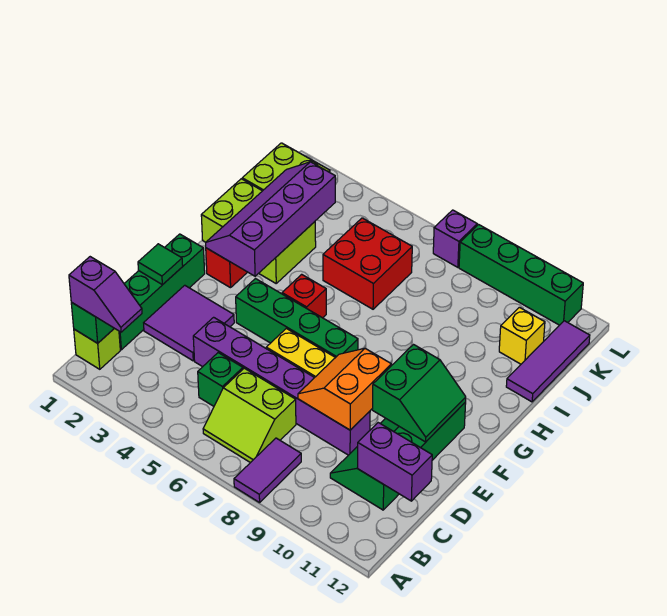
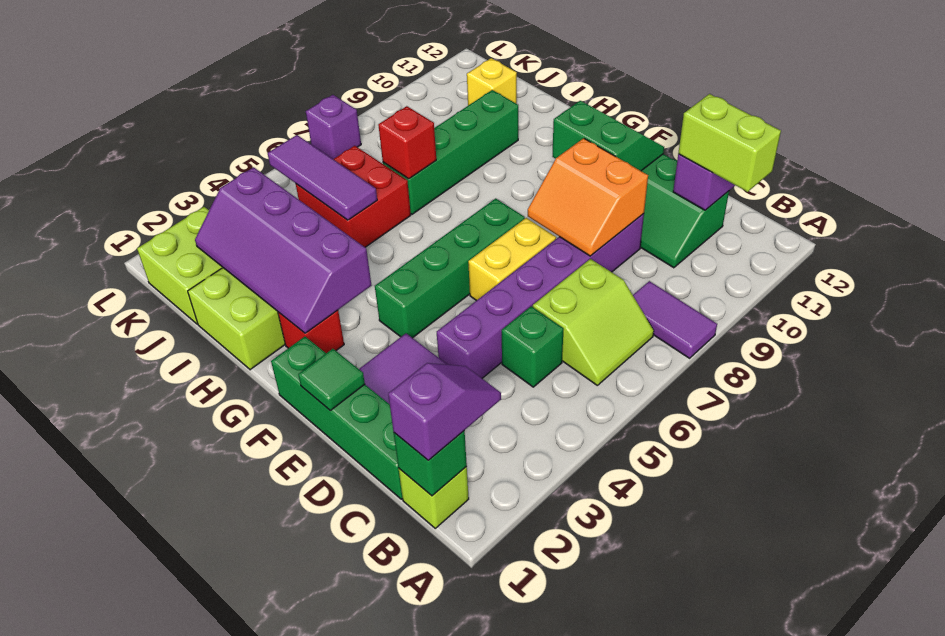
none -> lime brick B11:C11 level 3
red brick G5 level 1 -> red brick I7 level 2
purple tile I12:K12 level 1 -> purple tile I5:K5 level 2
green brick L8:L11 level 1 -> green brick I7:I10 level 1

